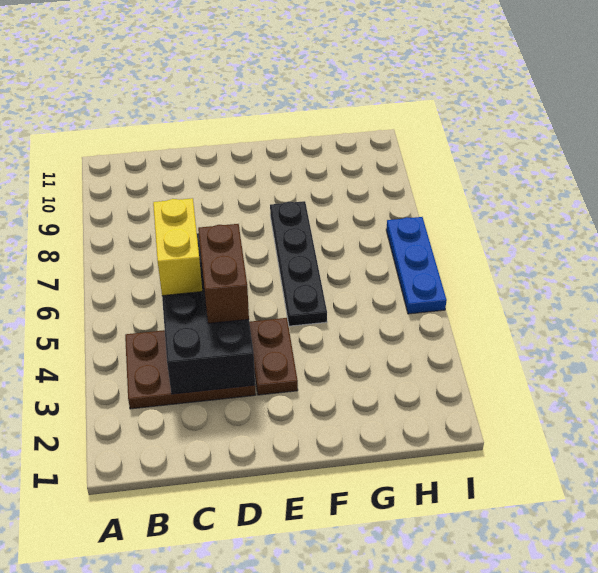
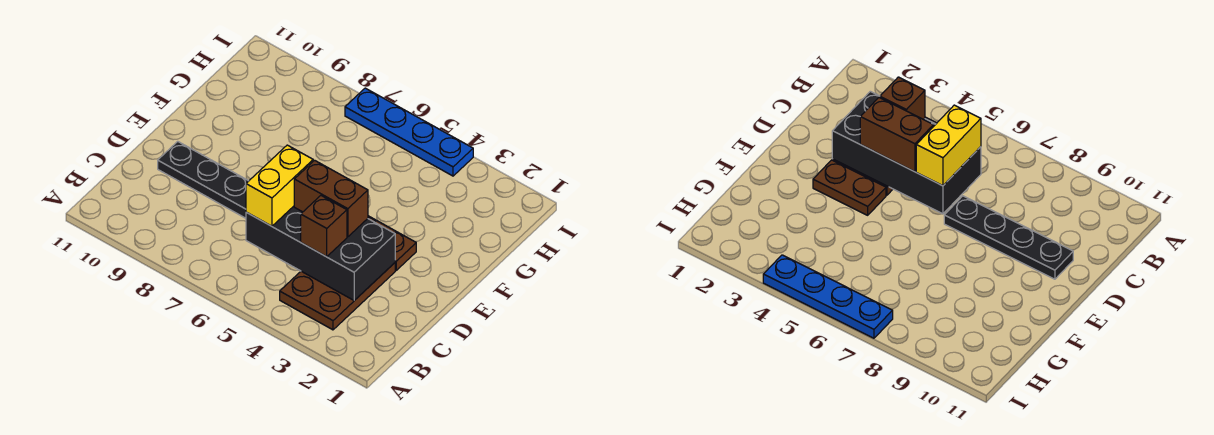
none -> brown brick C4 level 3
yellow brick C5:C6 level 3 -> yellow brick C6:D6 level 3
black plate F5:F8 level 1 -> black plate D7:D10 level 1
blue plate I5:I7 level 1 -> blue plate I4:I7 level 1

